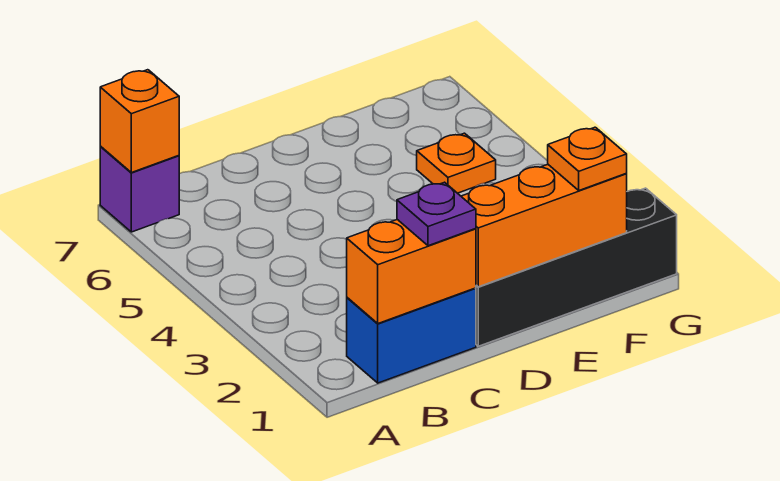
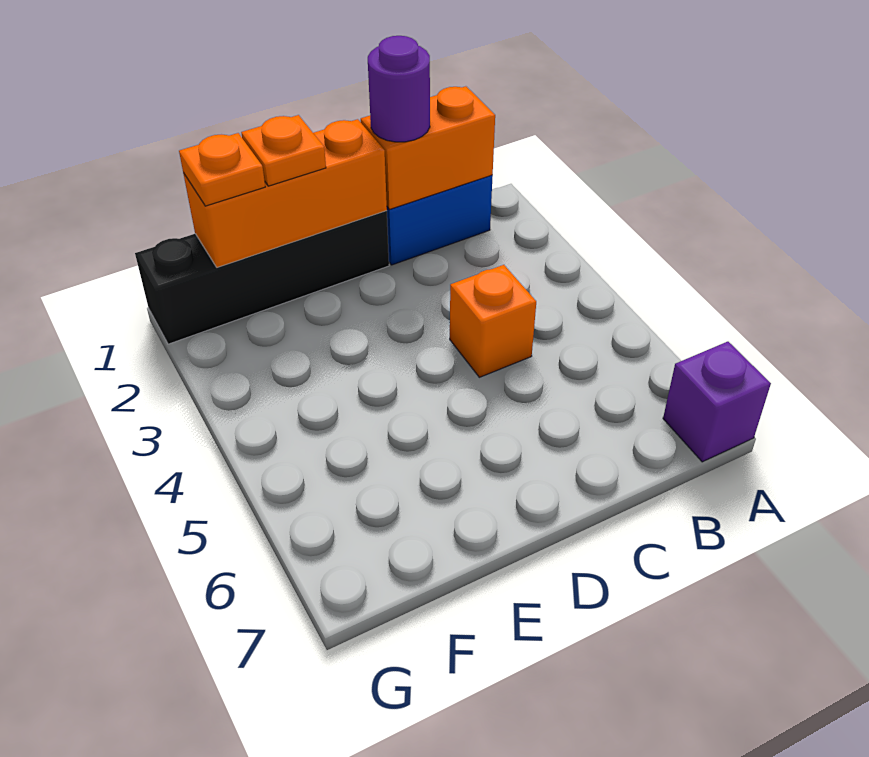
orange brick A7 level 2 -> orange brick C4 level 1
purple plate C1 level 3 -> purple round brick C1 level 3
orange plate F5 level 1 -> orange plate E1 level 3

